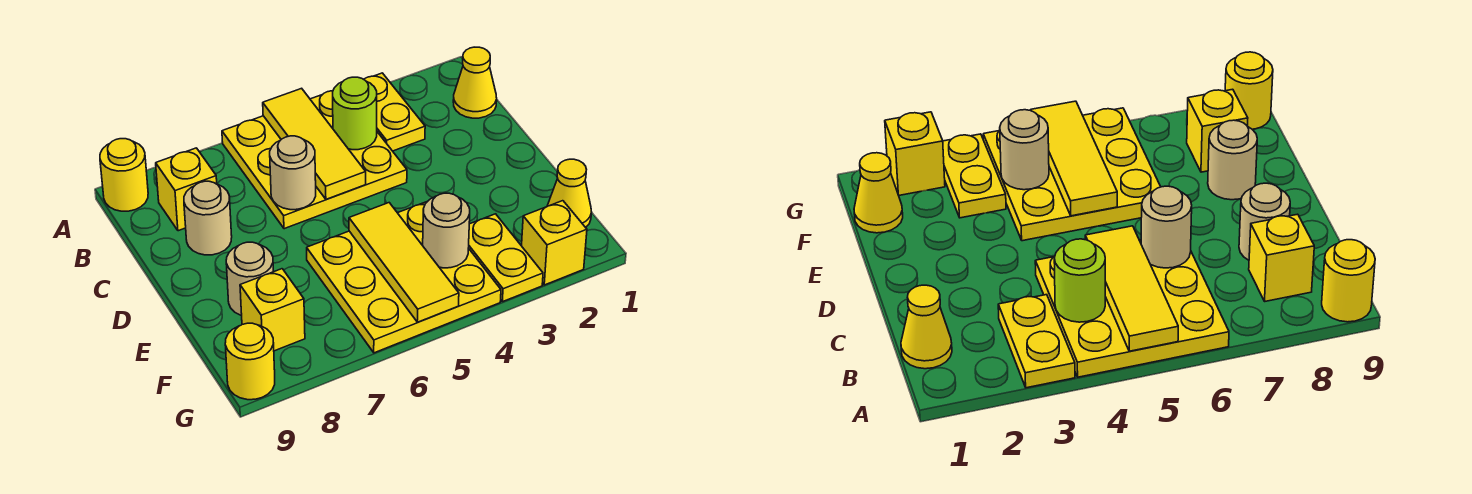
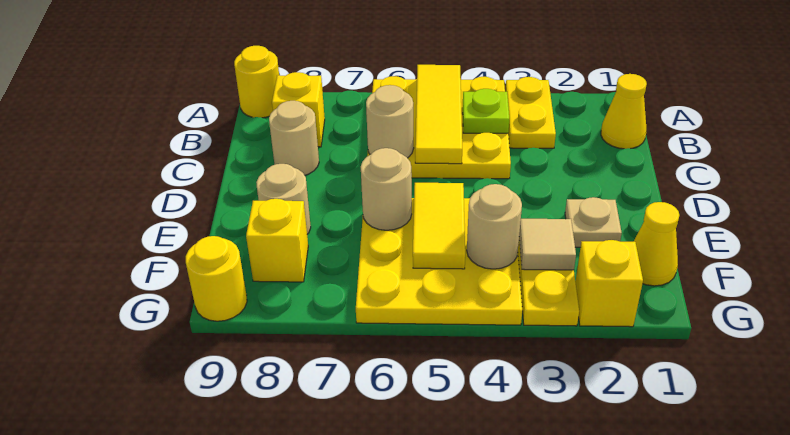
lime round brick B4 level 2 -> lime plate B4 level 2
none -> tan plate E2 level 1
yellow tile E5:G5 level 2 -> yellow tile E5:F5 level 2
none -> tan round brick E6 level 2
none -> tan tile F3 level 2

